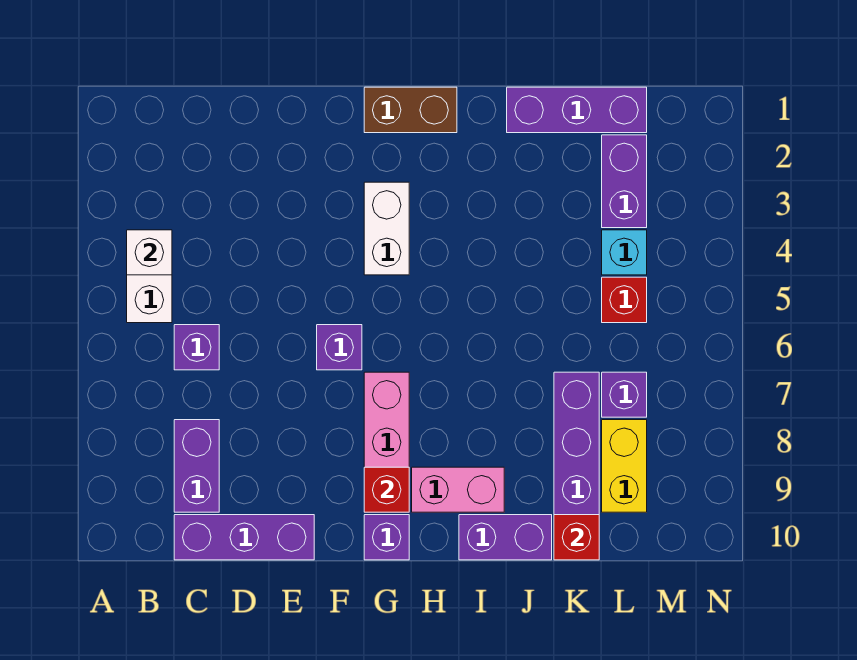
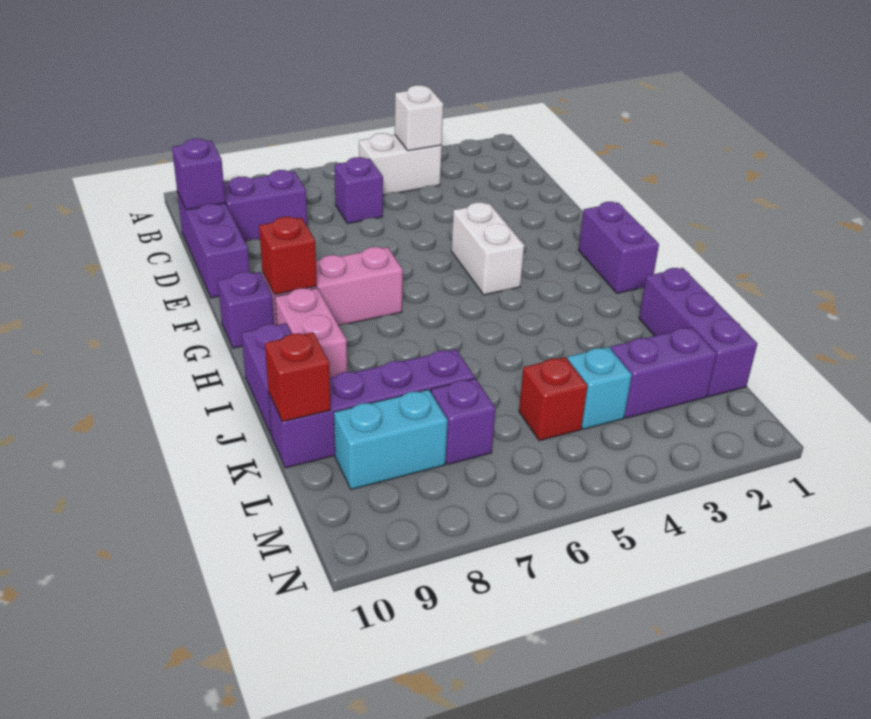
purple brick F6 level 1 -> purple brick C10 level 2
brown brick G1:H1 level 1 -> purple brick G1:H1 level 1
white brick G3:G4 level 1 -> white brick F4:G4 level 1
yellow brick L8:L9 level 1 -> cyan brick L8:L9 level 1

